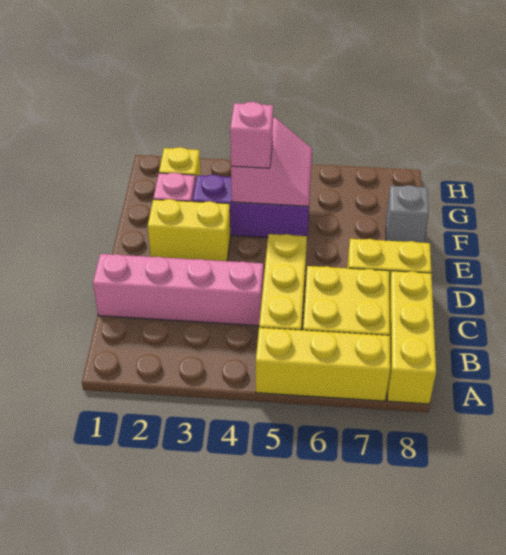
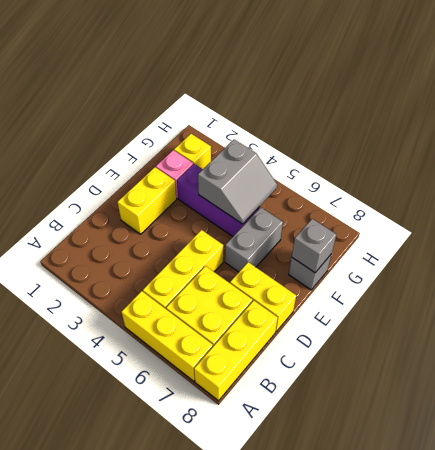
pink brick C1:C4 level 1 -> none
yellow brick E2:E3 level 1 -> yellow brick D2:E2 level 1
none -> grey brick E6:F6 level 1
pink slope F4:G5 level 2 top 4 -> grey slope F4:G5 level 2 top 4
pink brick F4 level 3 -> none
none -> grey brick F8 level 2

